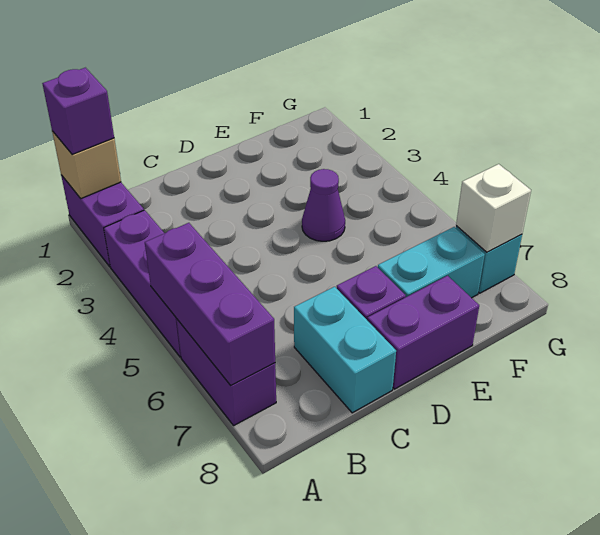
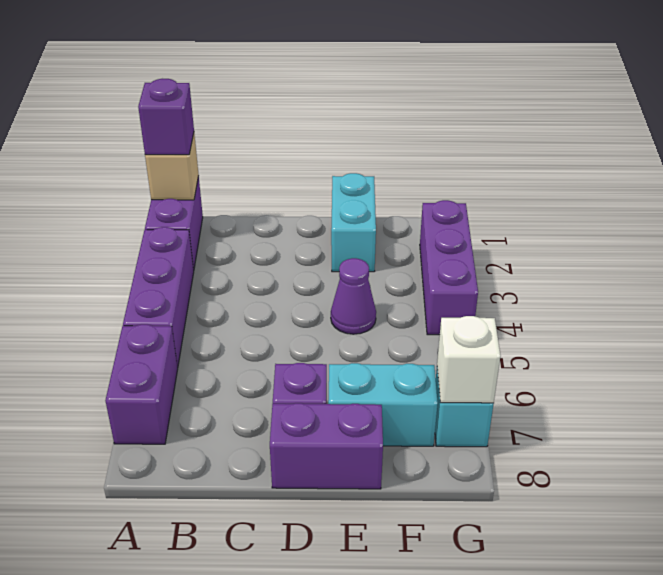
purple brick A5:A7 level 2 -> purple brick G2:G4 level 1
cyan brick C7:C8 level 1 -> cyan brick E1:E2 level 1

